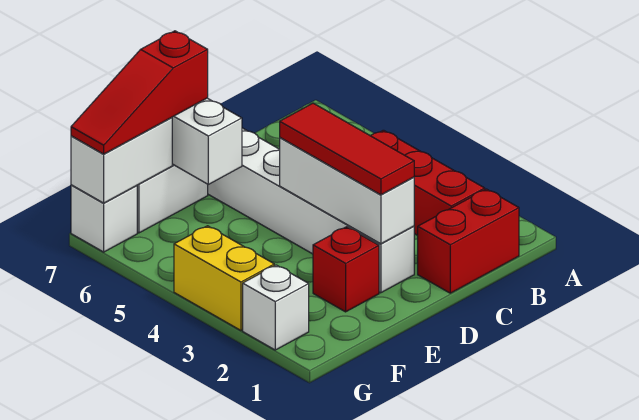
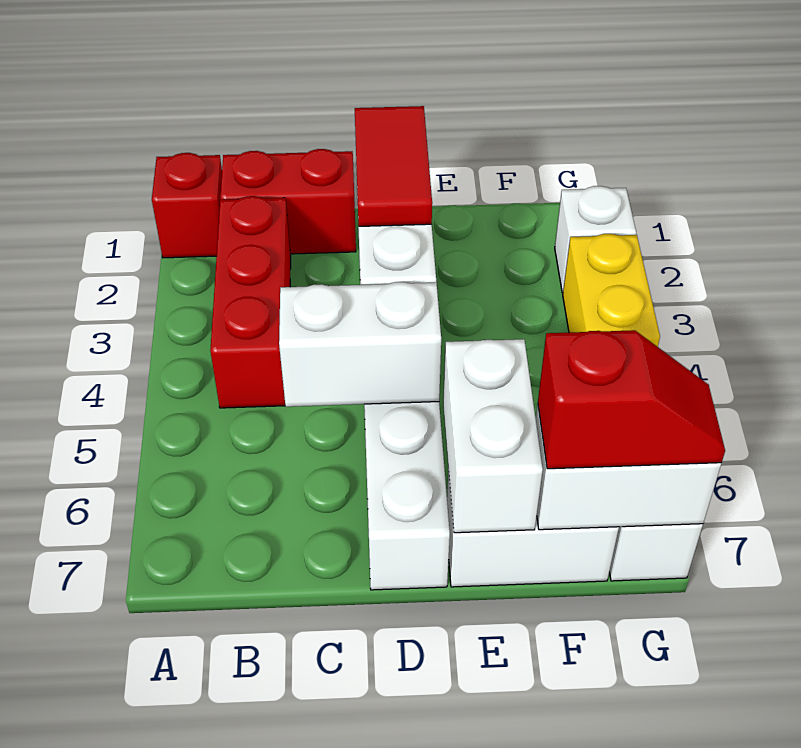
none -> white brick C5:D5 level 2
red tile D2:D4 level 3 -> red tile D2:D3 level 3
red brick E2 level 1 -> red brick A1 level 1
red slope E7:G7 level 3 top E -> red slope F7:G7 level 3 top F

